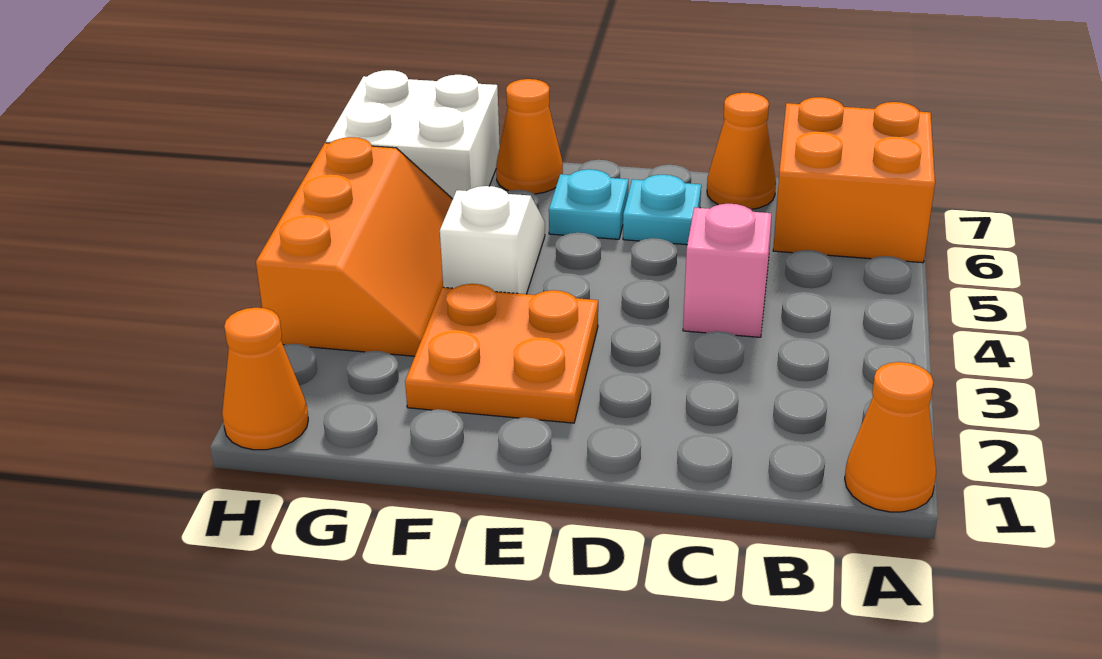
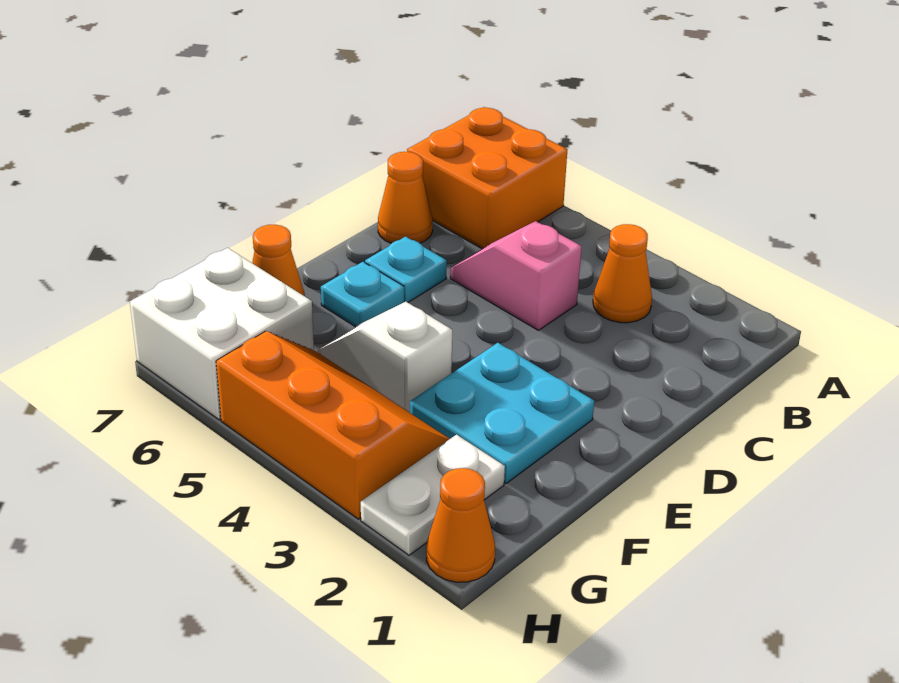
orange cone A1 level 1 -> orange cone B3 level 1
orange plate E2:F3 level 1 -> cyan plate E2:F3 level 1
none -> white plate G2:H2 level 1

